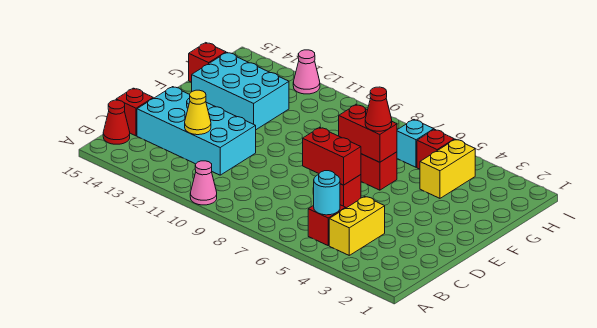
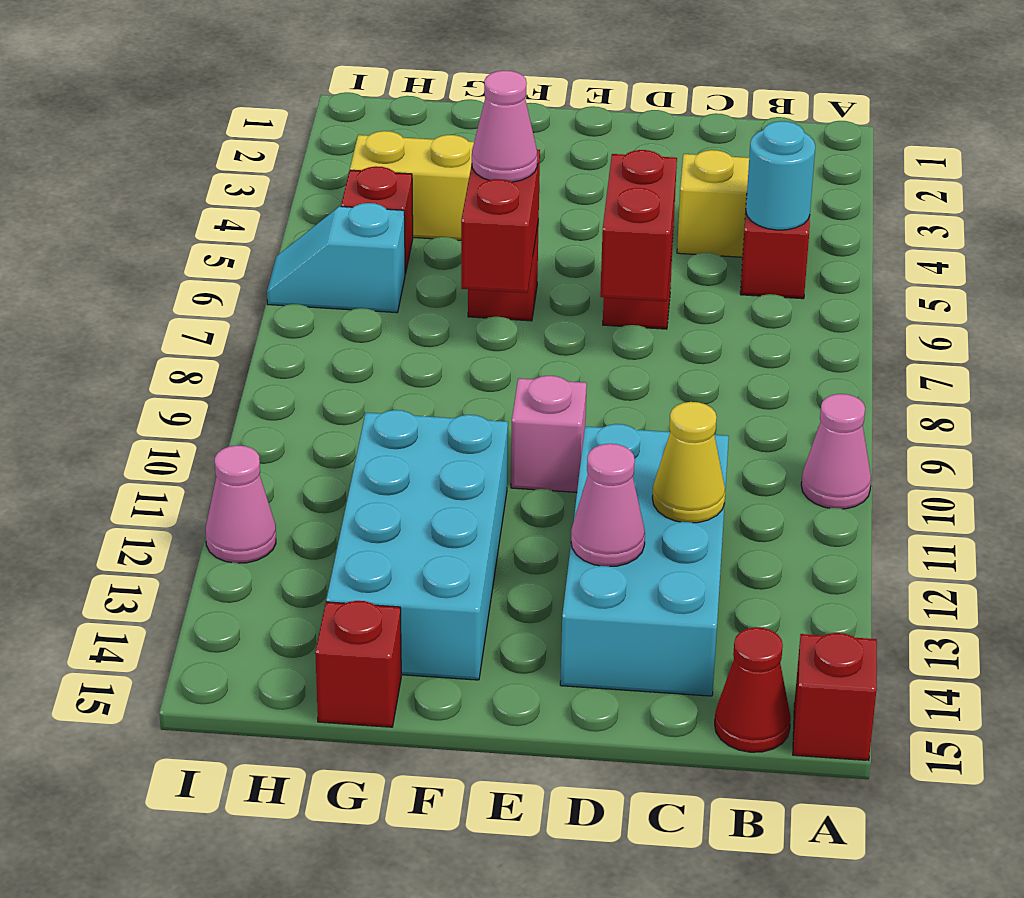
red brick C15 level 1 -> red brick A15 level 1
none -> pink cone D13 level 2
none -> pink brick E10 level 1
red cone F6 level 3 -> pink cone F6 level 3
cyan brick F12:G14 level 1 -> cyan brick F11:G14 level 1

